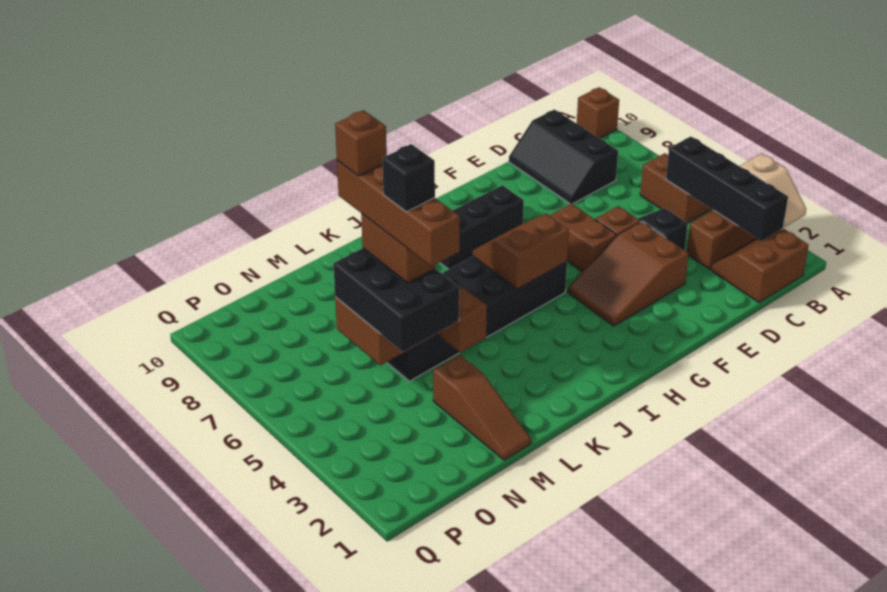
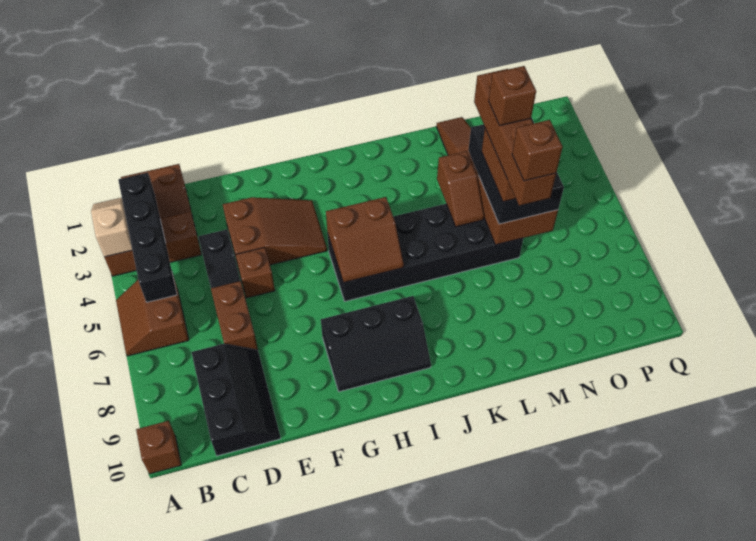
brown brick F5:F6 level 1 -> brown brick D6:D7 level 1
black brick M5 level 6 -> brown brick M5 level 6

